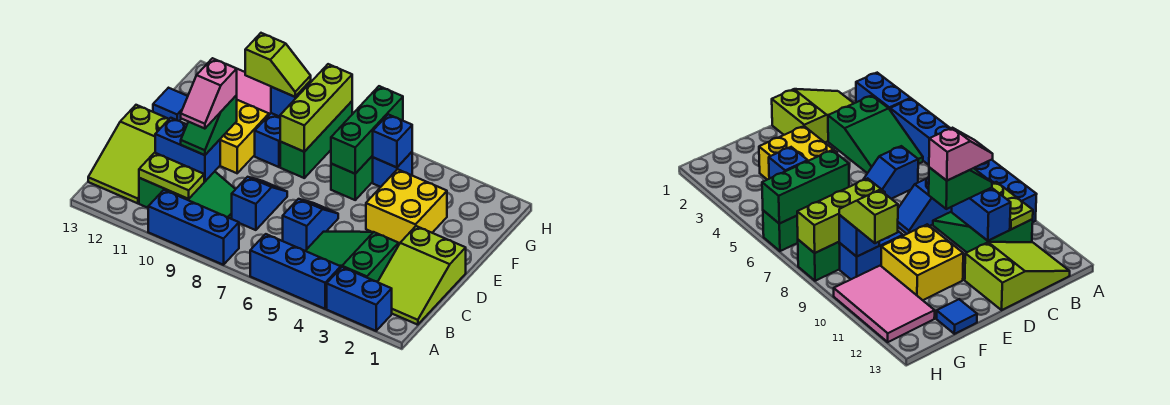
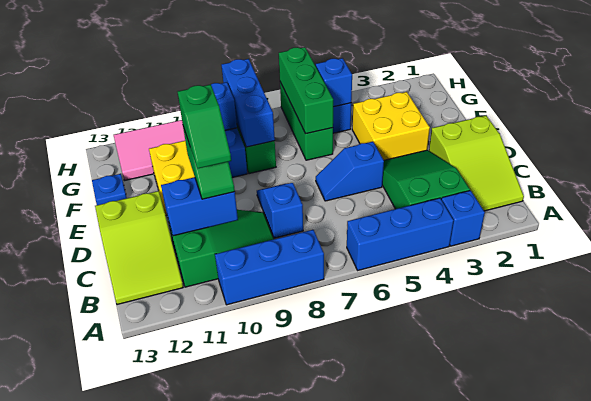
blue brick A2:A3 level 1 -> blue brick A3 level 1
green slope B3:C5 level 1 top 3 -> green slope B3:D4 level 1 top B
lime plate B10:B11 level 2 -> none
blue slope C6:D6 level 1 top C -> blue slope D5:D6 level 1 top 5
pink slope C10:D10 level 4 top D -> green slope C10:D10 level 4 top D
lime brick F8:H8 level 2 -> blue brick F8:H8 level 2
blue tile F13 level 1 -> blue plate F13 level 1
lime slope G9:G10 level 3 top 10 -> none

